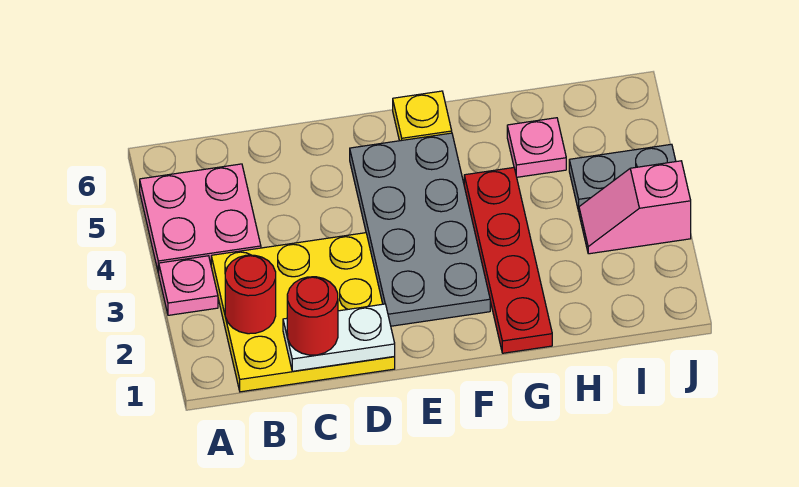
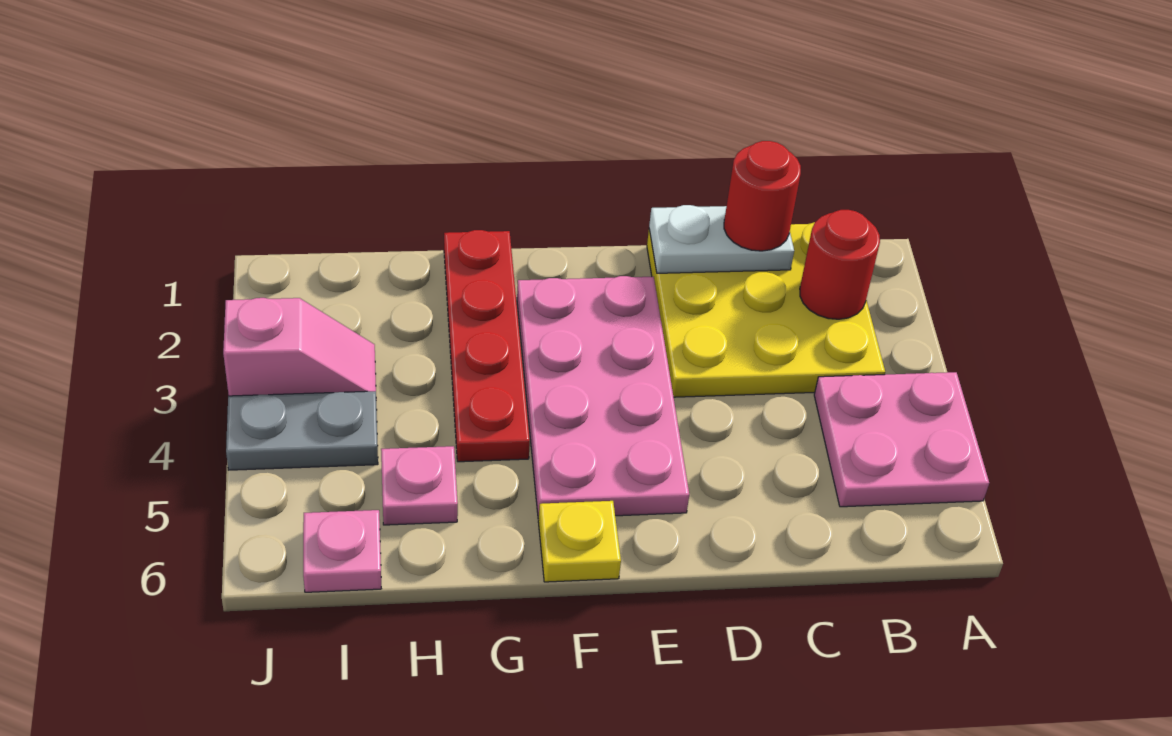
pink plate A3 level 1 -> pink plate I6 level 1
grey plate E2:F5 level 1 -> pink plate E2:F5 level 1

